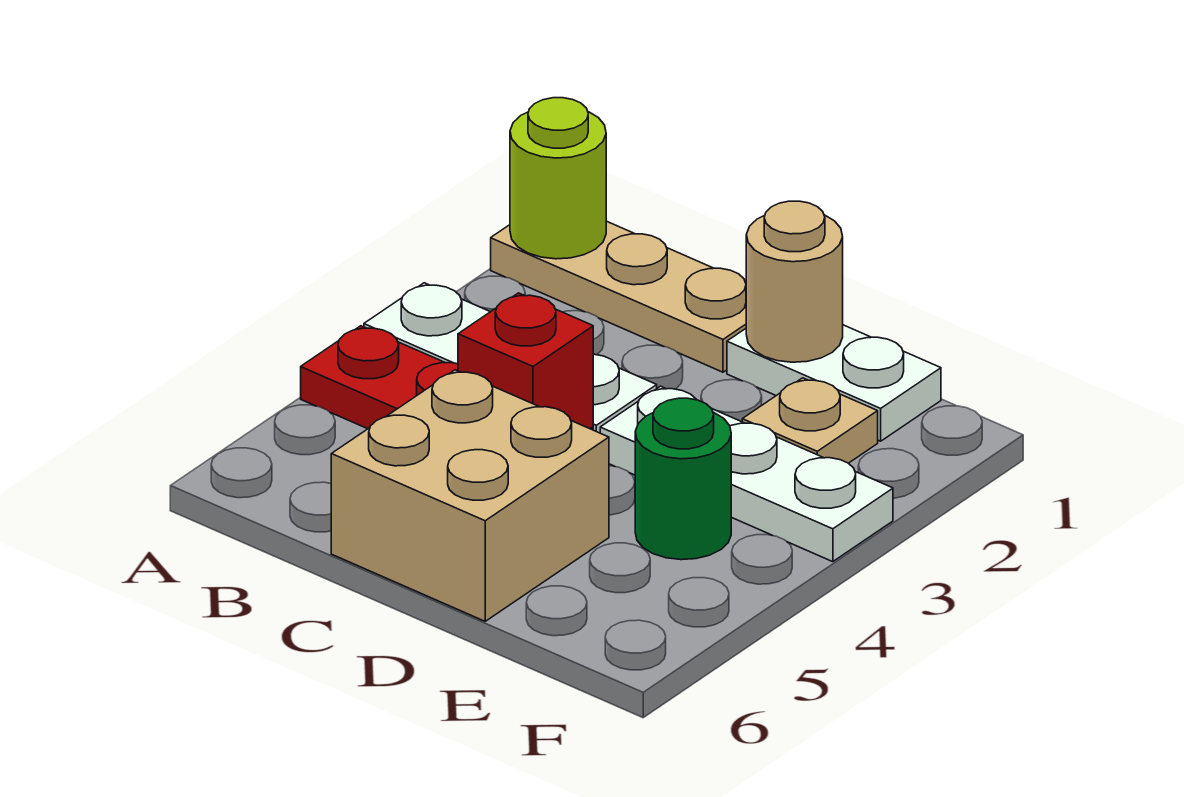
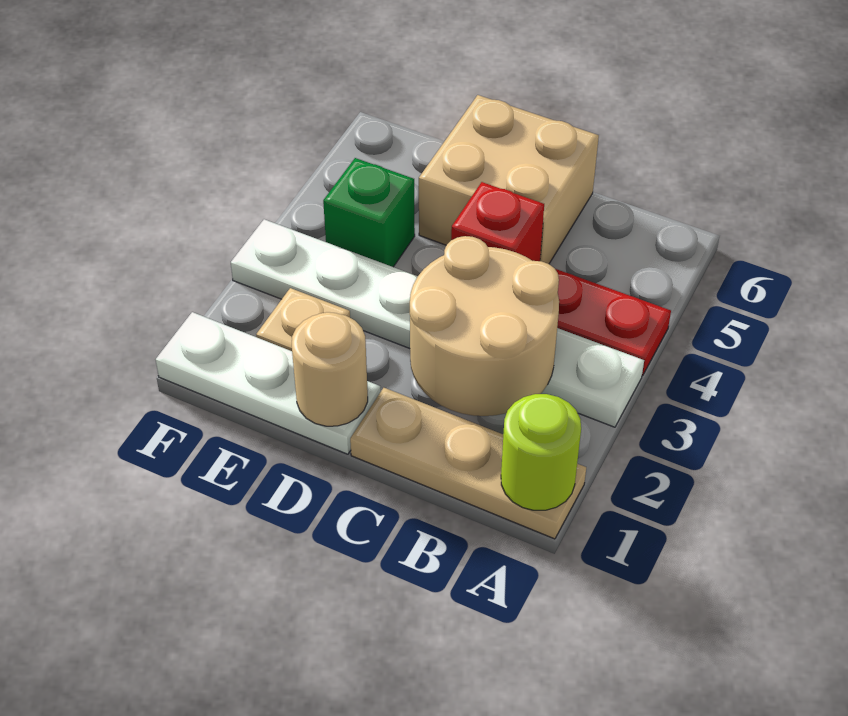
none -> tan round brick B2:C3 level 2
white plate D1:E1 level 1 -> white plate D1:F1 level 1
green round brick E4 level 1 -> green brick E4 level 1

